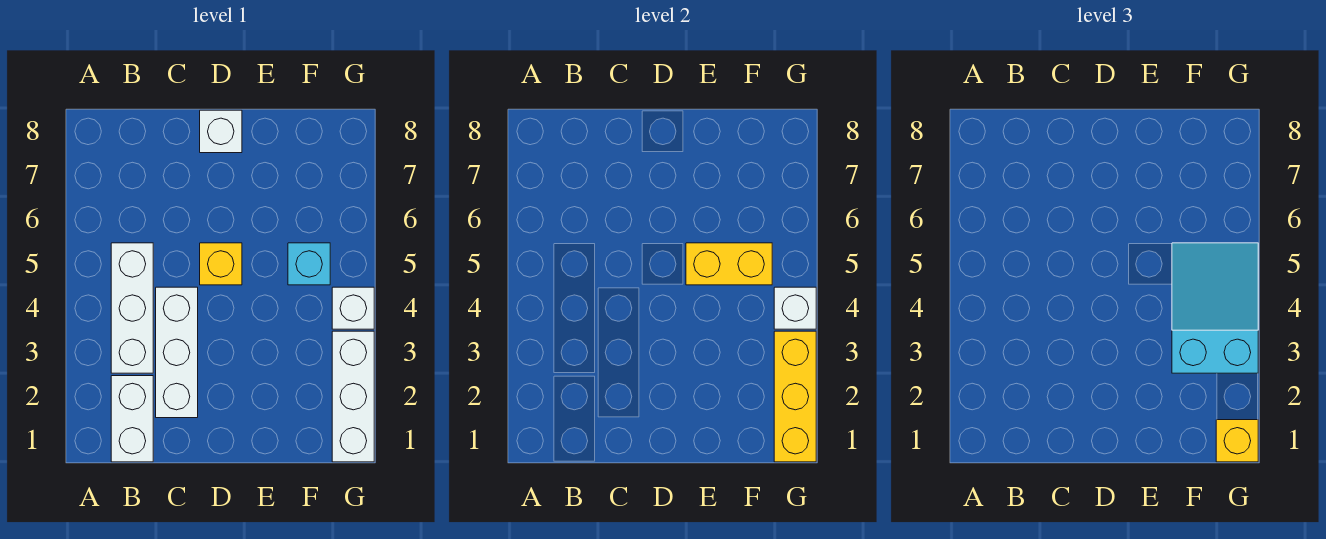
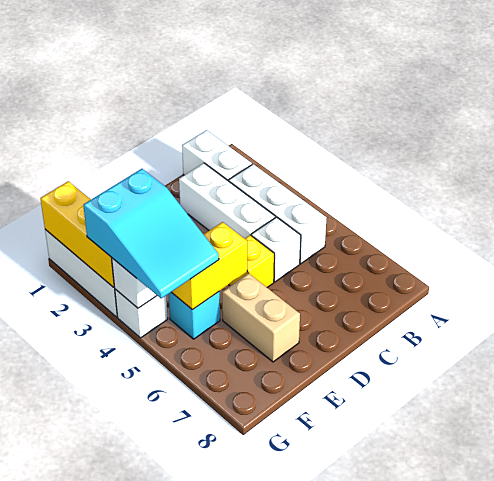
white brick D8 level 1 -> white brick C5 level 1
none -> tan brick E6:E7 level 1
yellow brick G1 level 3 -> none

